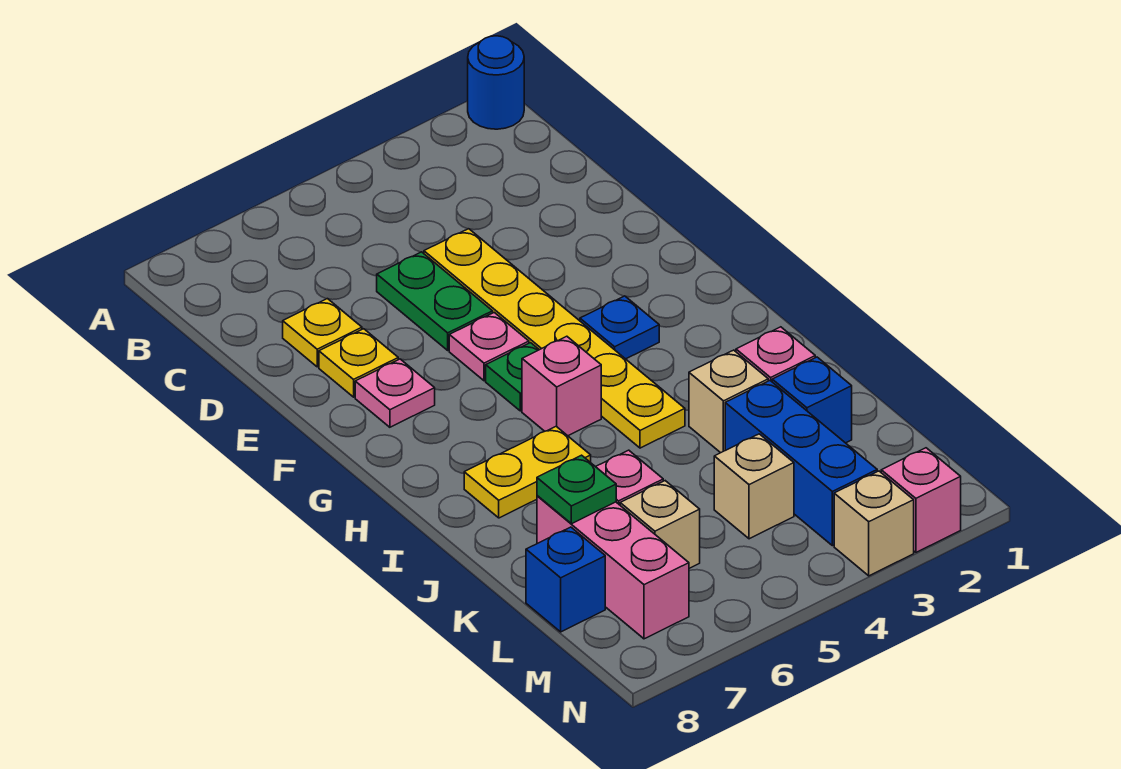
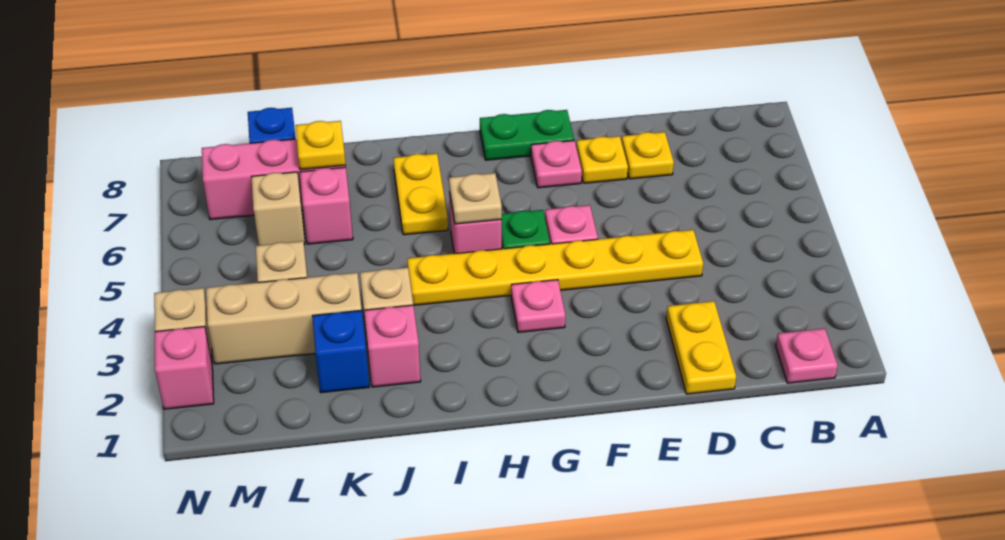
blue round brick A1 level 1 -> none
none -> pink plate B1 level 1
none -> yellow plate D1:D2 level 1
green plate D5:E5 level 1 -> green plate F8:G8 level 1
blue plate G3 level 1 -> pink plate G3 level 1
none -> tan plate H5 level 2
blue brick K3:M3 level 1 -> tan brick K3:M3 level 1
green plate K7 level 2 -> yellow plate K7 level 2

